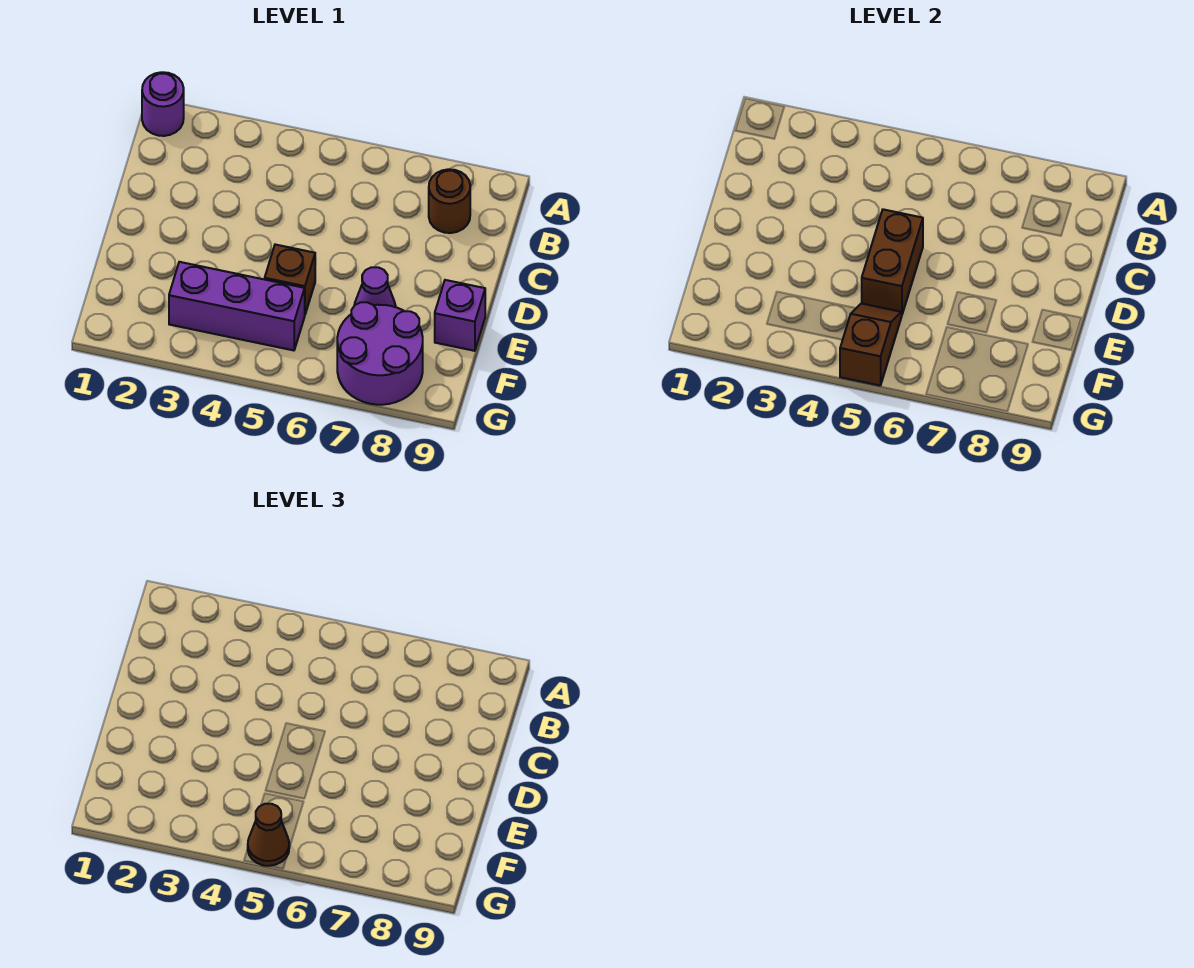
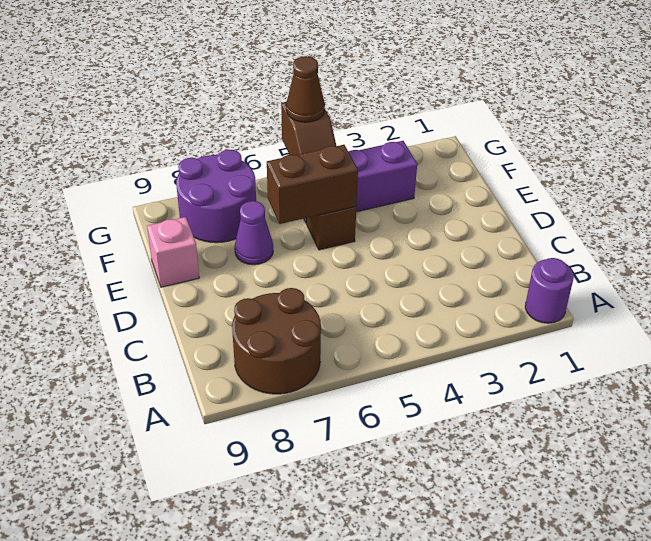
brown round brick B8 level 1 -> brown round brick A7:B8 level 1
brown brick D5:E5 level 2 -> brown brick E5:E6 level 2
purple brick E9 level 1 -> pink brick E9 level 1

